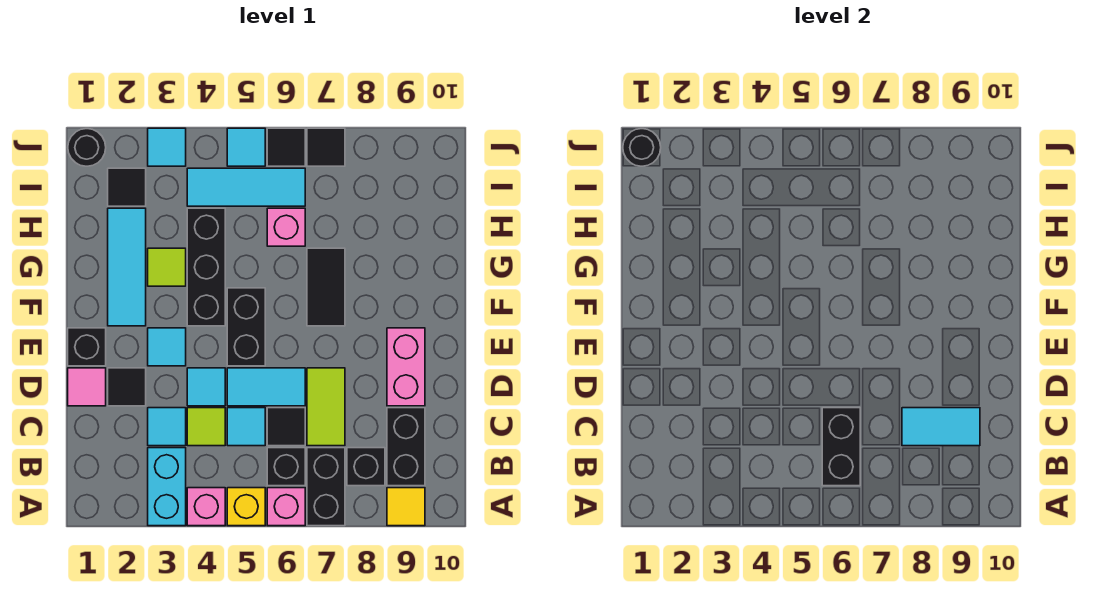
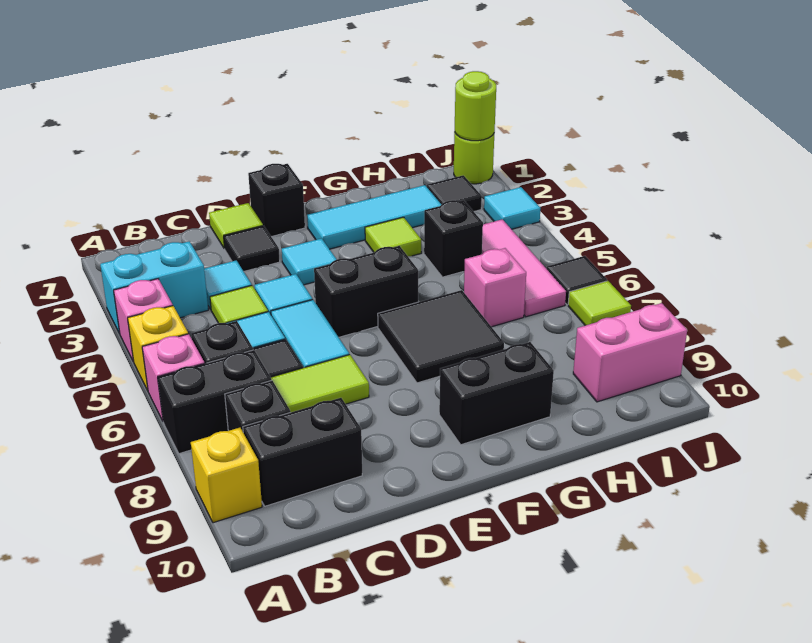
yellow tile A9 level 1 -> yellow brick A9 level 1
black brick B6:C6 level 2 -> black brick F9:G9 level 1
cyan tile C8:C9 level 2 -> none
pink tile D1 level 1 -> lime tile D1 level 1
pink brick D9:E9 level 1 -> pink brick I9:J9 level 1
black brick F4:H4 level 1 -> black brick H4 level 1
black tile F7:G7 level 1 -> black tile F6:G7 level 1
cyan tile I4:I6 level 1 -> pink tile I4:I6 level 1
black round brick J1 level 1 -> lime round brick J1 level 1
black round brick J1 level 2 -> lime round brick J1 level 2
cyan tile J5 level 1 -> none
black tile J7 level 1 -> lime tile J7 level 1

